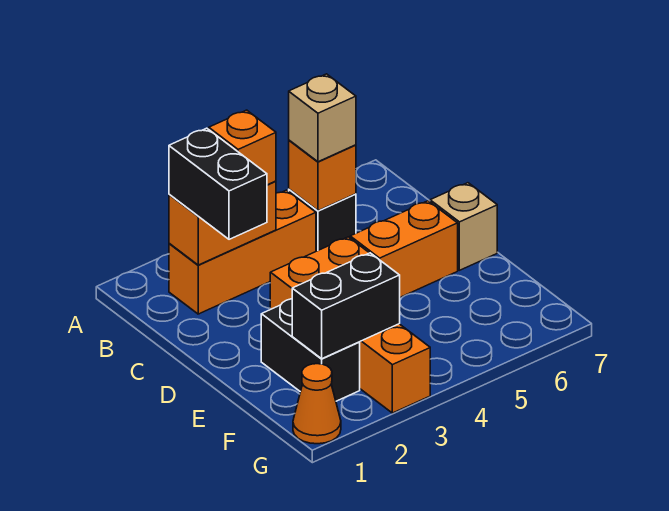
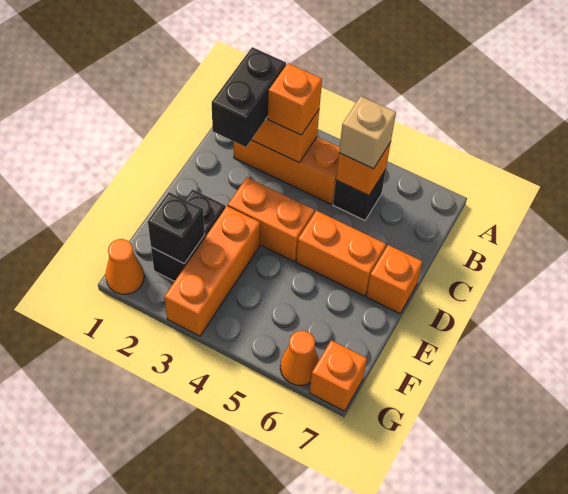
tan brick D7 level 1 -> orange brick D7 level 1
black brick F2:F3 level 2 -> black brick F2 level 2
none -> orange cone G6 level 1
none -> orange brick G7 level 1

